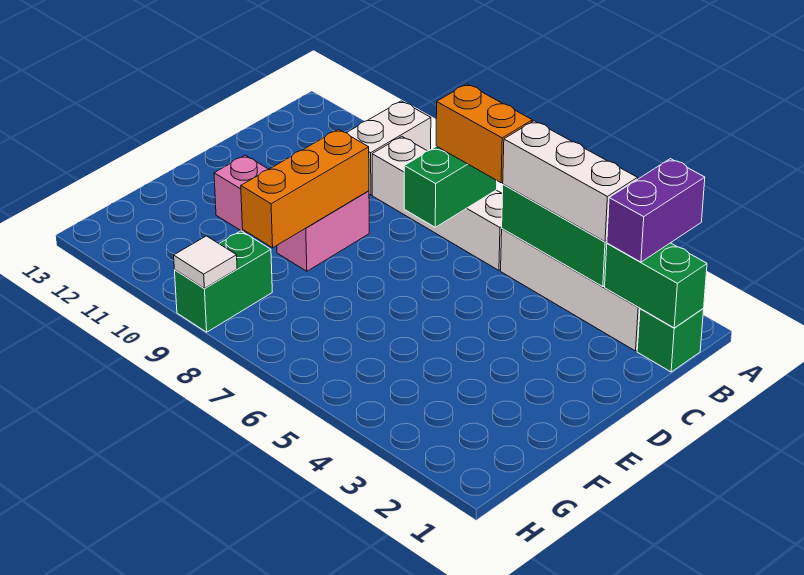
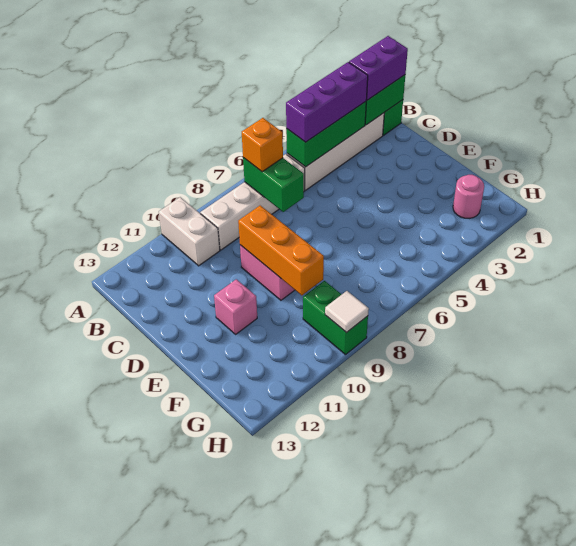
purple brick A2:B2 level 3 -> purple brick B1:B2 level 3
white brick B3:B5 level 3 -> purple brick B3:B5 level 3
orange brick B6:B7 level 3 -> orange brick B7 level 3
none -> pink round brick G2 level 1

